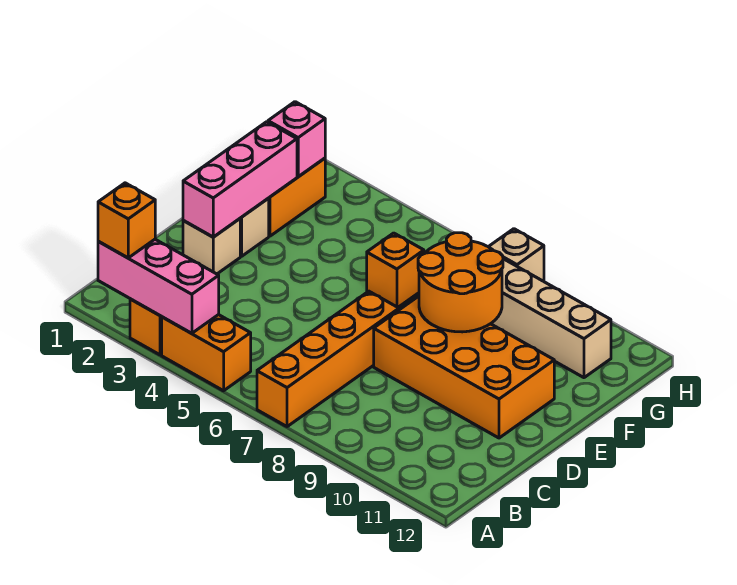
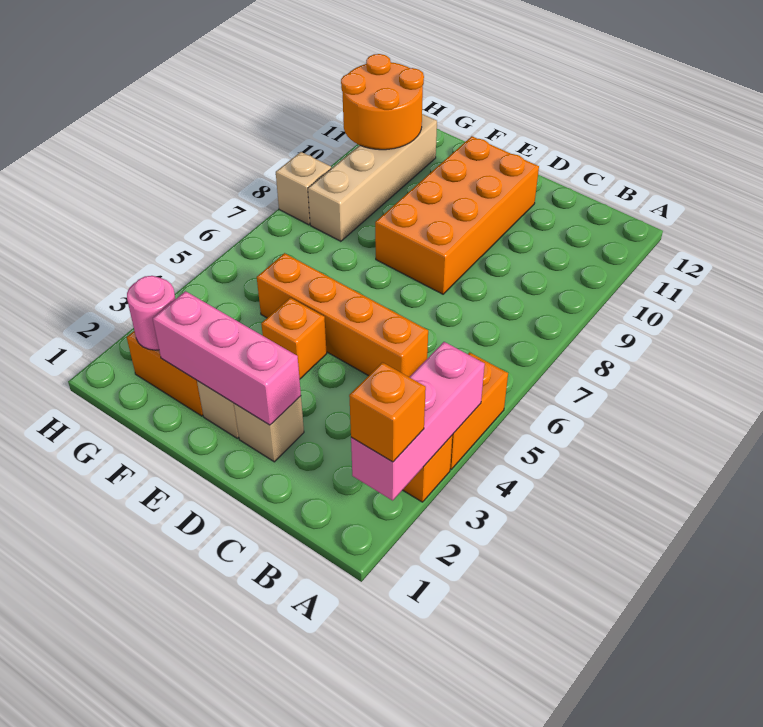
orange brick A7:D7 level 1 -> orange brick C5:F5 level 1
orange round brick E8:F9 level 2 -> orange round brick G10:H11 level 2
orange brick F6 level 1 -> orange brick E4 level 1
pink brick G2 level 2 -> pink round brick G2 level 2

